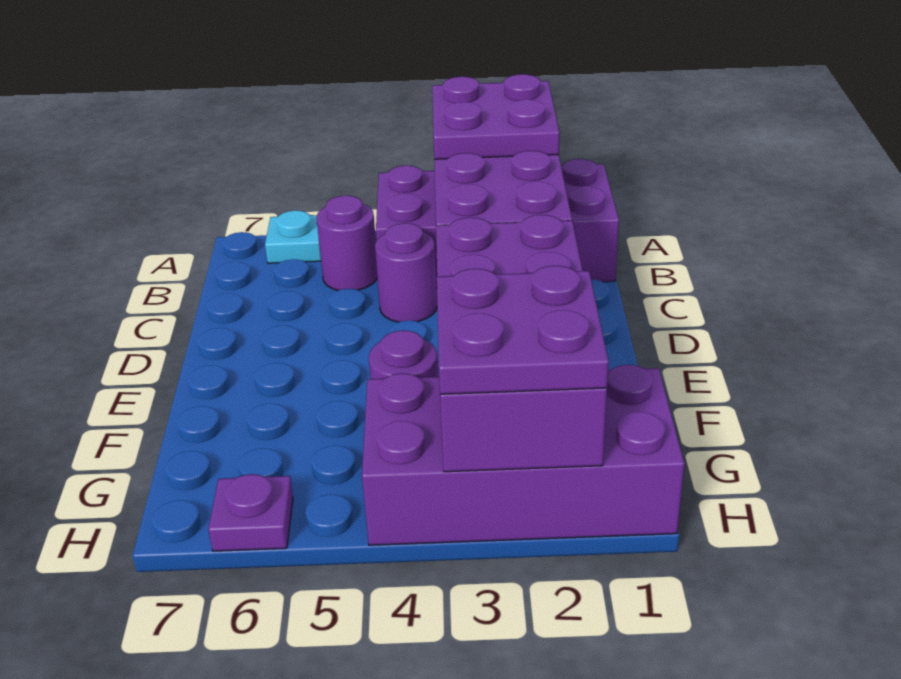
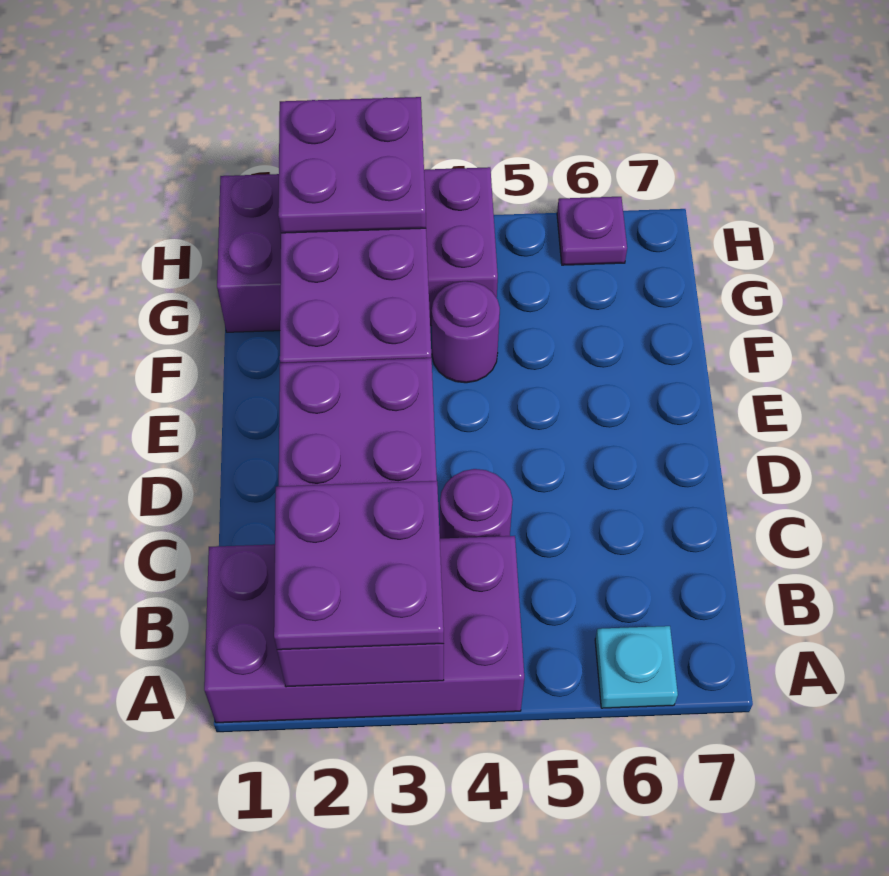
purple round brick B5 level 1 -> none

